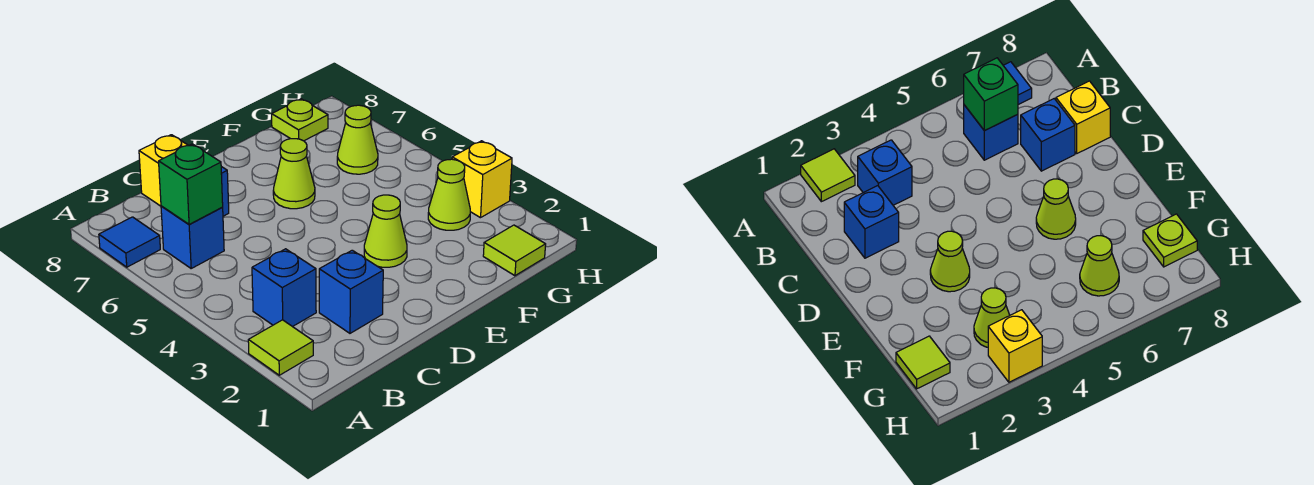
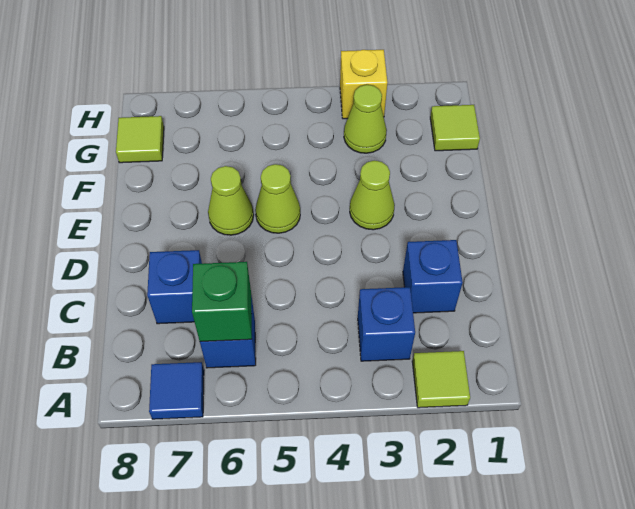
yellow brick C8 level 1 -> none
lime cone G6 level 1 -> lime cone E5 level 1
lime plate G8 level 1 -> lime tile G8 level 1

